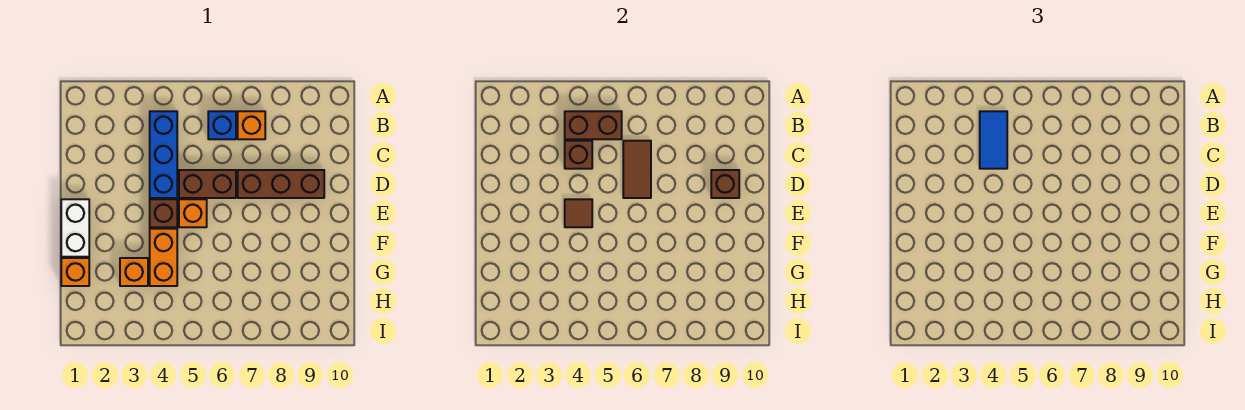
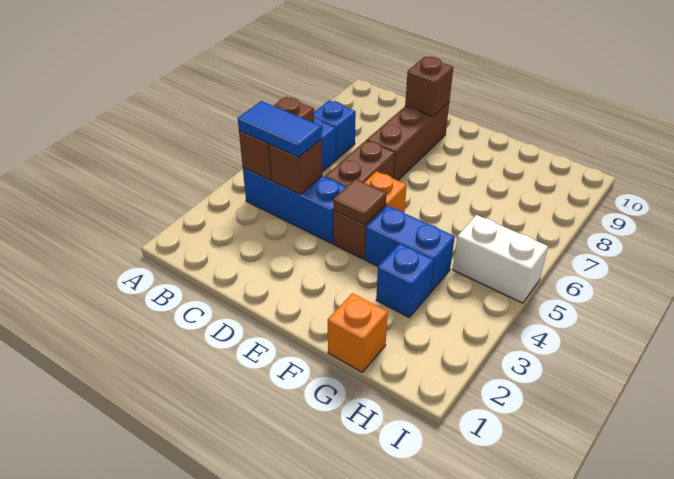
orange brick B7 level 1 -> blue brick B7 level 1
brown tile C6:D6 level 2 -> none
white brick E1:F1 level 1 -> white brick H5:I5 level 1
orange brick F4:G4 level 1 -> blue brick F4:G4 level 1
orange brick G3 level 1 -> blue brick G3 level 1

